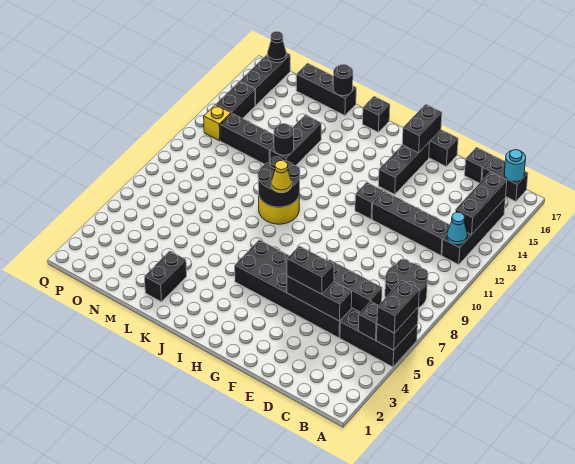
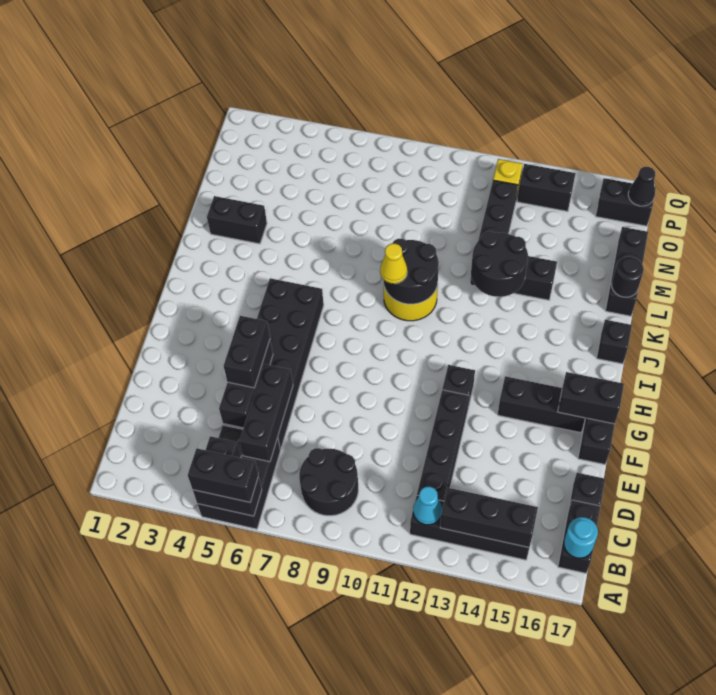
black round brick L12 level 2 -> black round brick K12:L13 level 2
black brick P15:P17 level 1 -> black brick P16:P17 level 1

